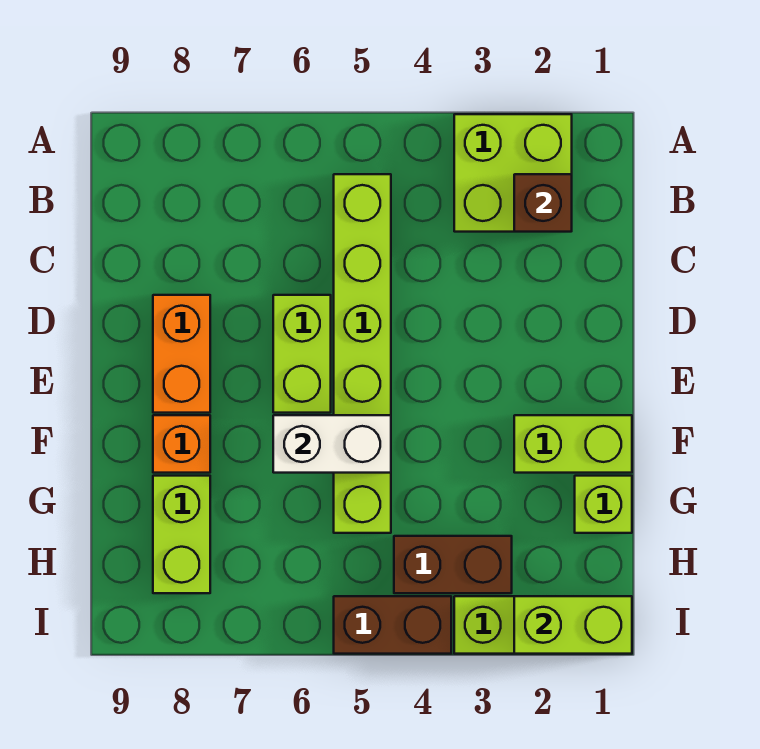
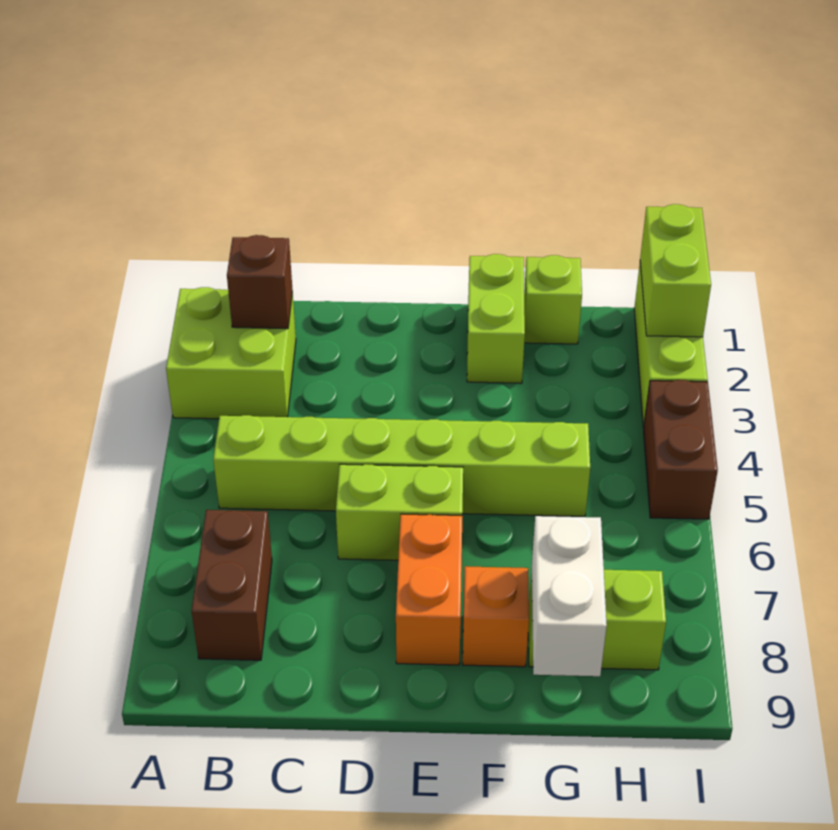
orange brick D8:E8 level 1 -> orange brick E7:E8 level 1
white brick F5:F6 level 2 -> white brick G8:G9 level 2
brown brick H3:H4 level 1 -> brown brick B7:B8 level 1

